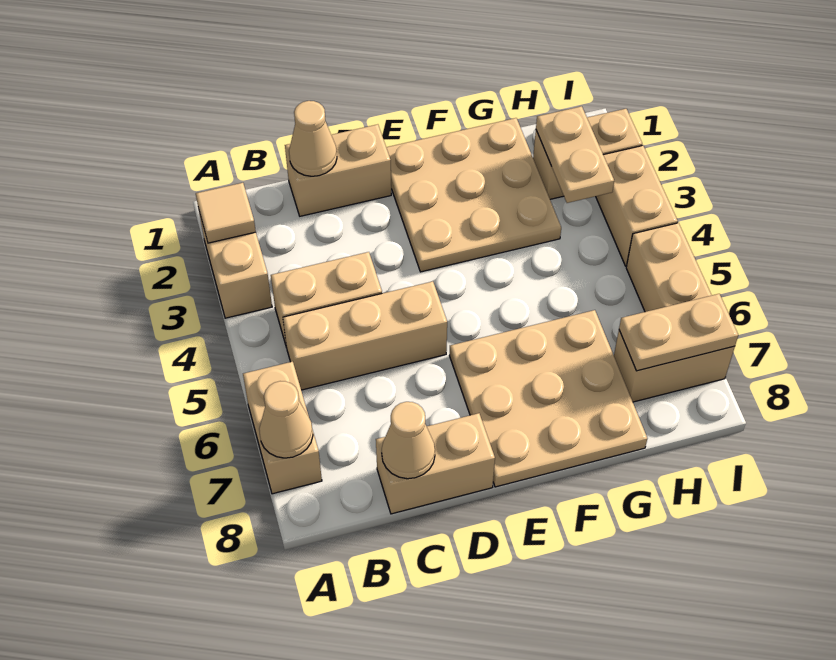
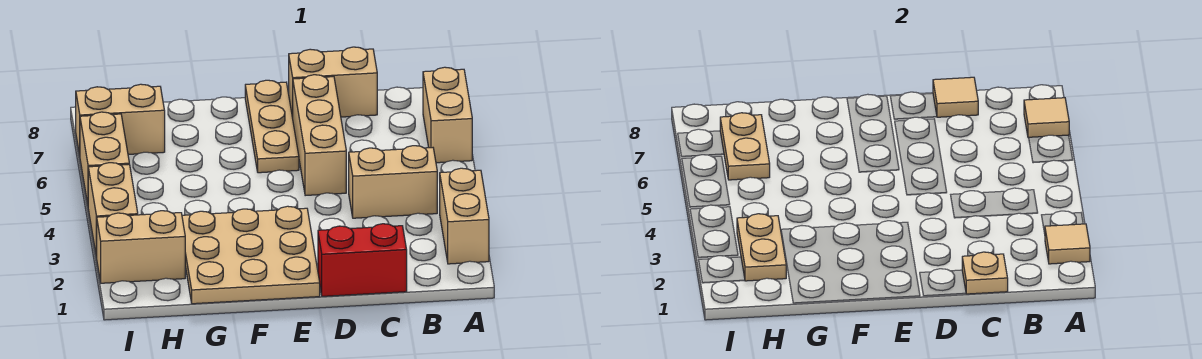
tan cone A7 level 2 -> tan tile A7 level 2
tan brick B5:D5 level 1 -> tan brick D5:D7 level 1
tan brick C1:D1 level 1 -> red brick C1:D1 level 1
tan cone C1 level 2 -> tan plate C1 level 2
tan cone C8 level 2 -> tan tile C8 level 2
tan plate E6:G8 level 1 -> tan plate E6:E8 level 1
tan plate H7:I7 level 2 -> tan plate H6:H7 level 2

